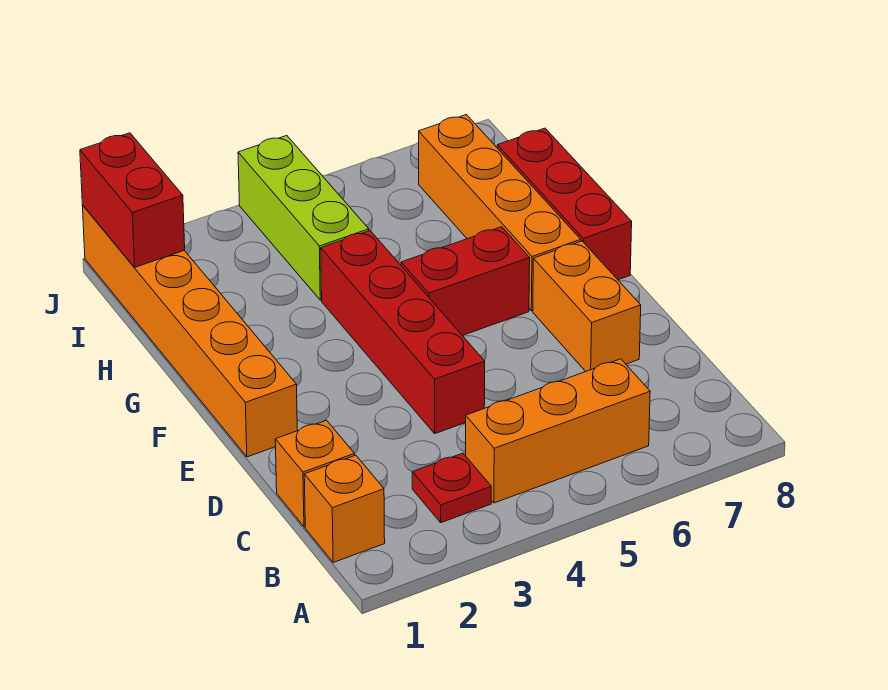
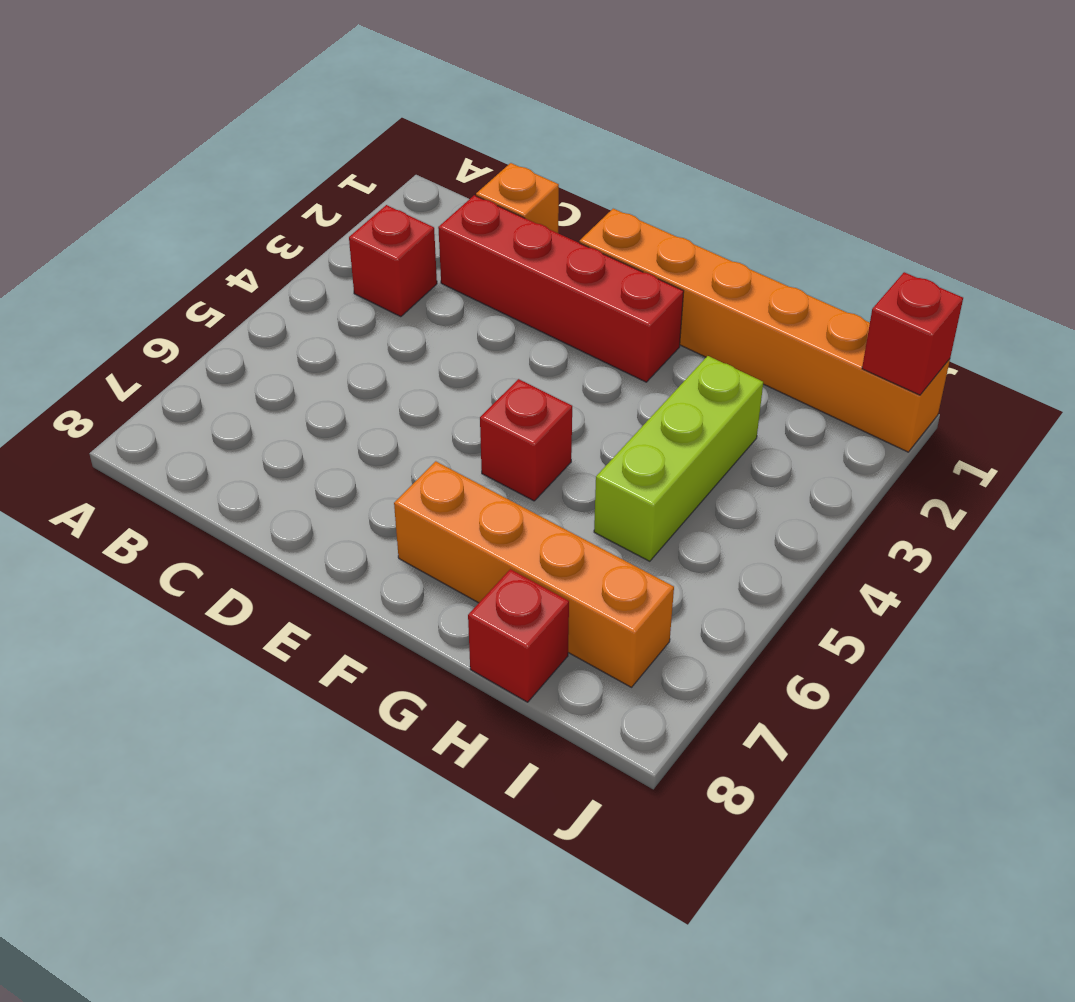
orange brick B1 level 1 -> none
red plate B3 level 1 -> red brick B3 level 1
orange brick B4:B6 level 1 -> none
red brick D4:G4 level 1 -> red brick C2:F2 level 1
orange brick D7:E7 level 1 -> none
red brick F5:F6 level 1 -> red brick F5 level 1
red brick F8:H8 level 1 -> red brick H8 level 1
lime brick H4:J4 level 1 -> lime brick H3:H5 level 1
red brick I1:J1 level 2 -> red brick J1 level 2

